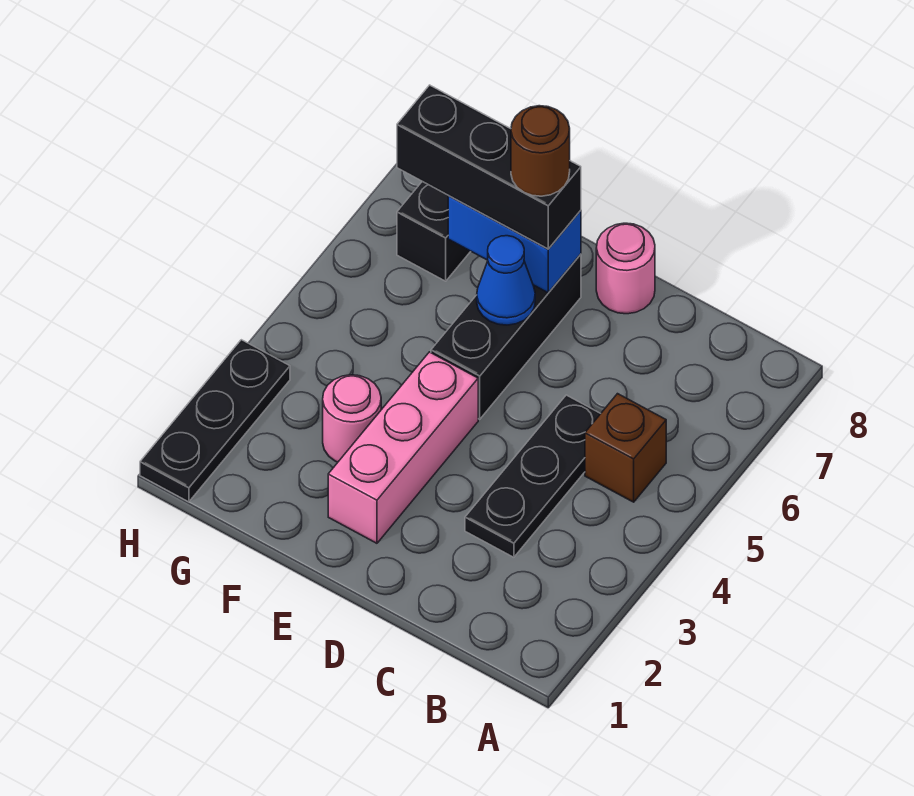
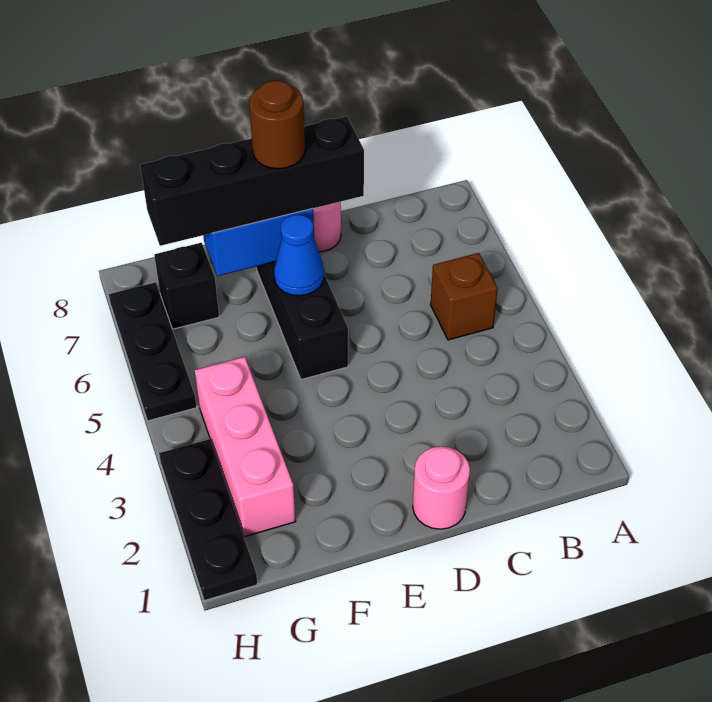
black plate C3:C5 level 1 -> black plate H5:H7 level 1
pink brick E2:E4 level 1 -> pink brick G2:G4 level 1
black brick E7:G7 level 3 -> black brick D7:G7 level 3
pink round brick F3 level 1 -> pink round brick D1 level 1

